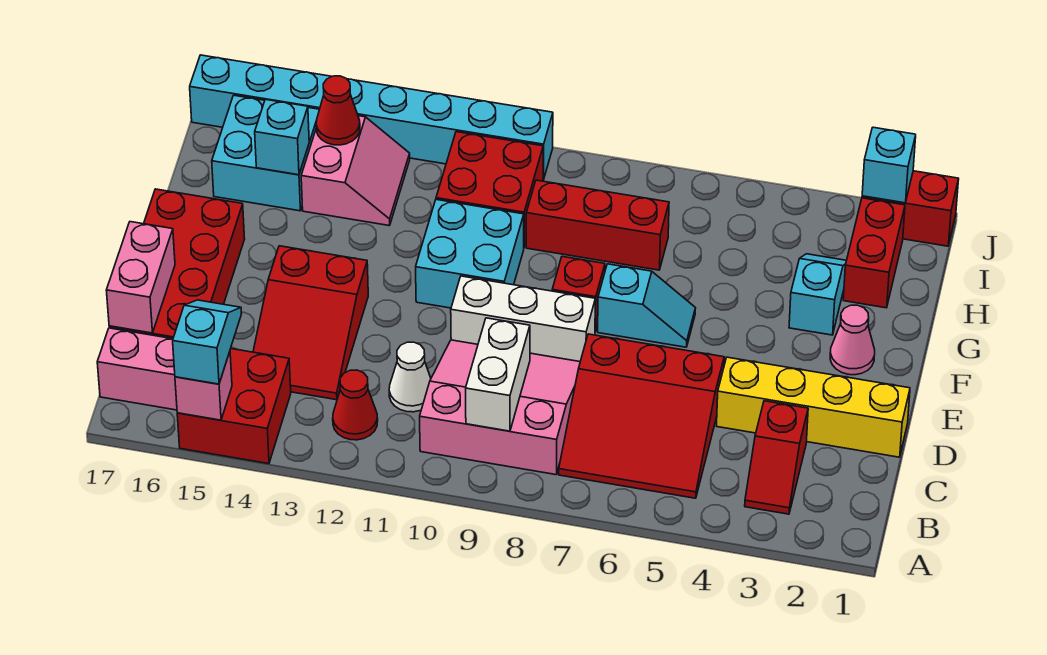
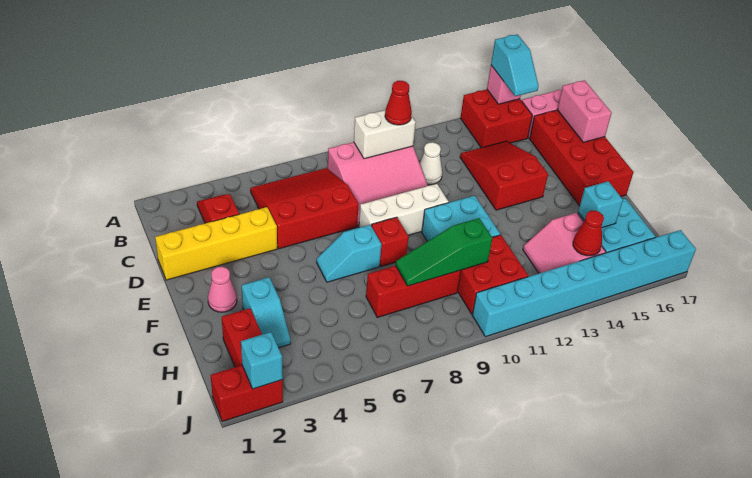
white brick B9:C9 level 2 -> white brick B9:B10 level 2
red cone B12 level 1 -> red cone B10 level 3
none -> green slope H8:H10 level 2 top 10

